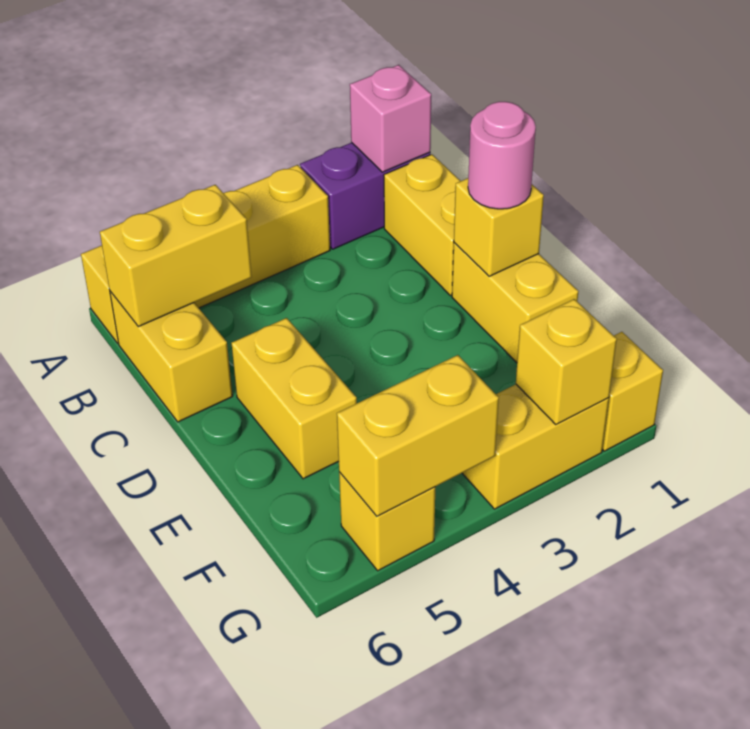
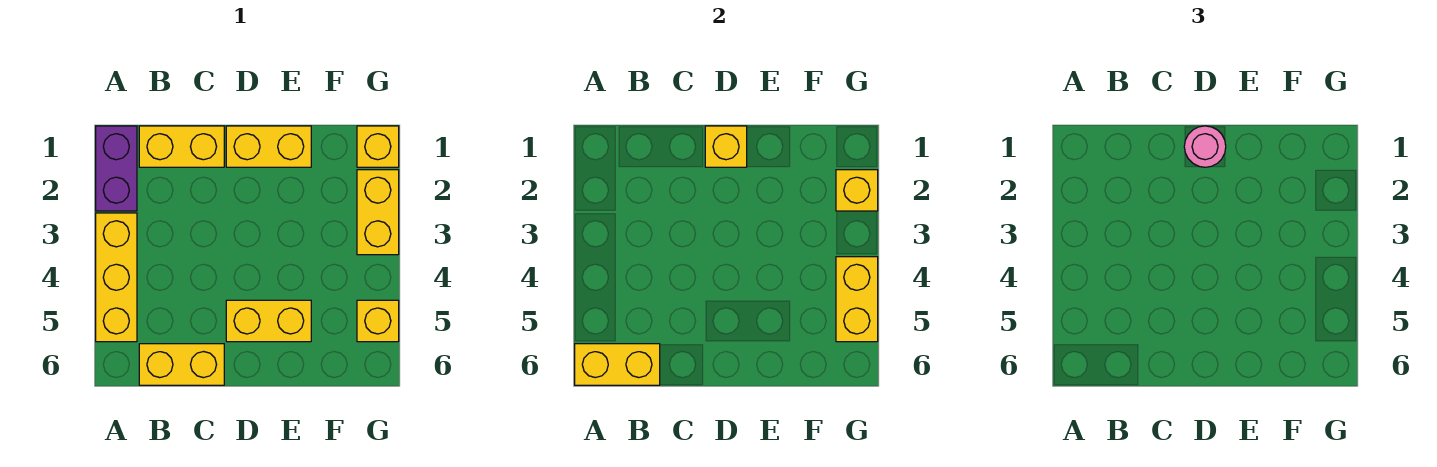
pink brick A1 level 2 -> none
yellow brick A3:A6 level 1 -> yellow brick A3:A5 level 1
yellow brick B5:B6 level 2 -> yellow brick A6:B6 level 2

